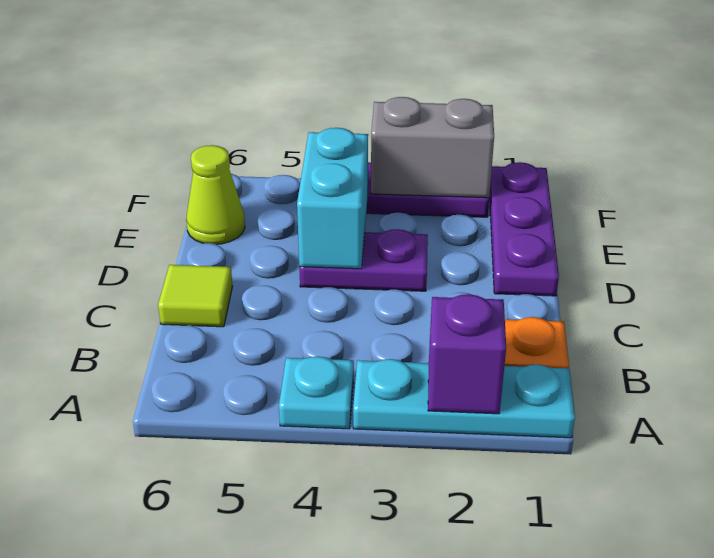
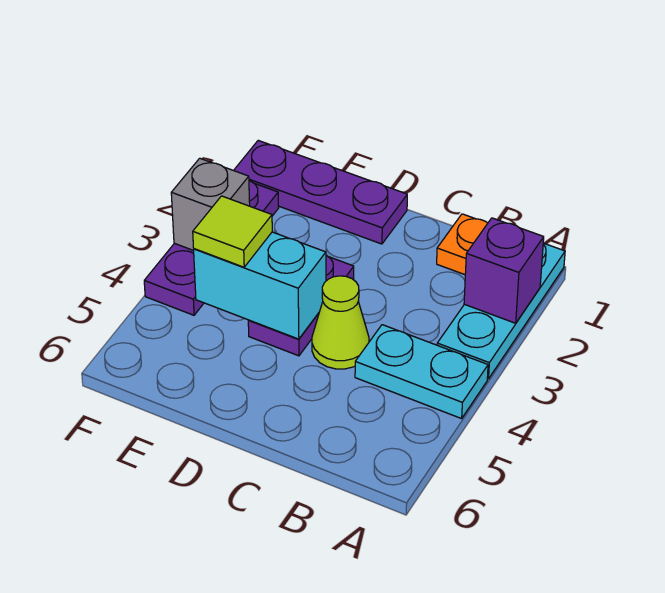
cyan plate A4 level 1 -> cyan plate A4:B4 level 1
lime tile C6 level 1 -> lime tile E4 level 3
lime cone E6 level 1 -> lime cone C4 level 1
grey brick F2:F3 level 2 -> grey brick F3 level 2

